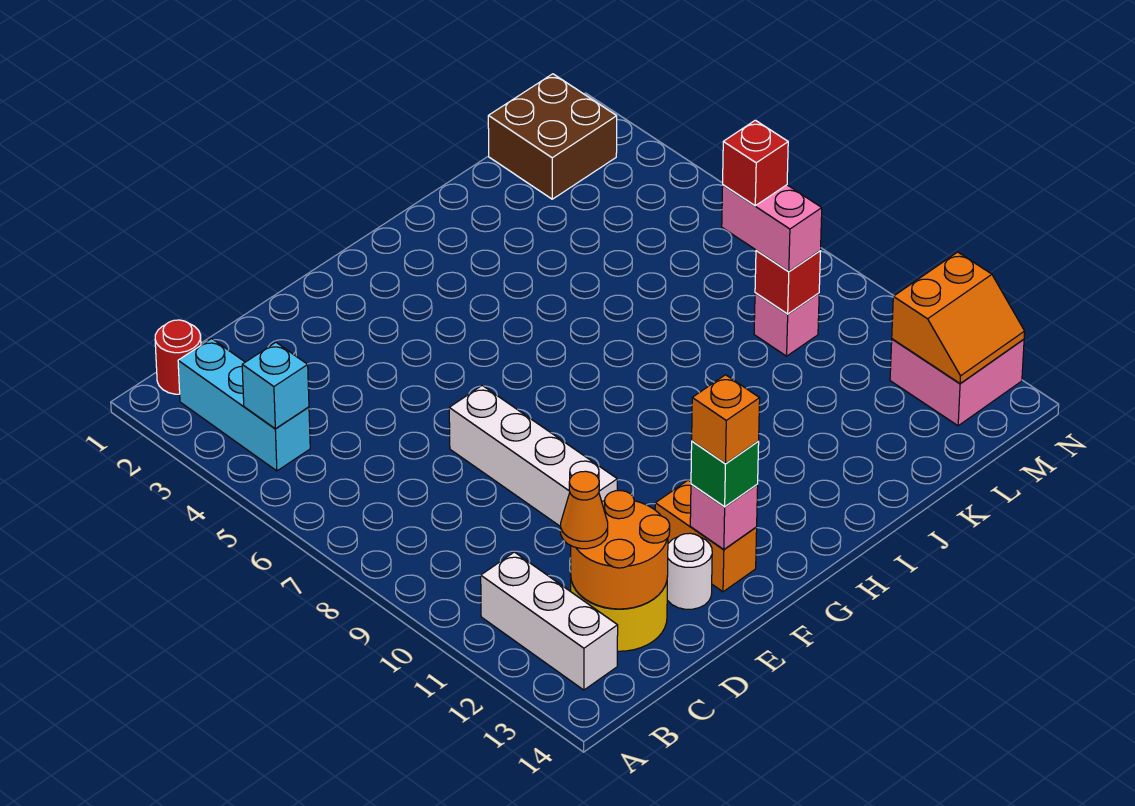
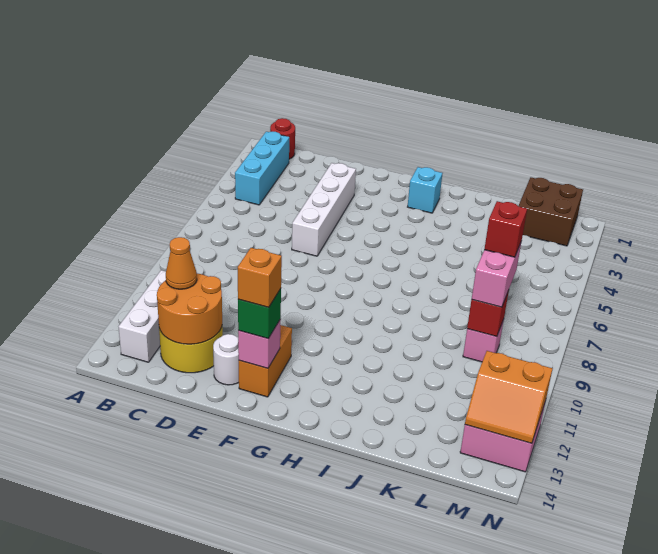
cyan brick B4 level 2 -> cyan brick H2 level 1
white brick E7:E10 level 1 -> white brick E3:E6 level 1

